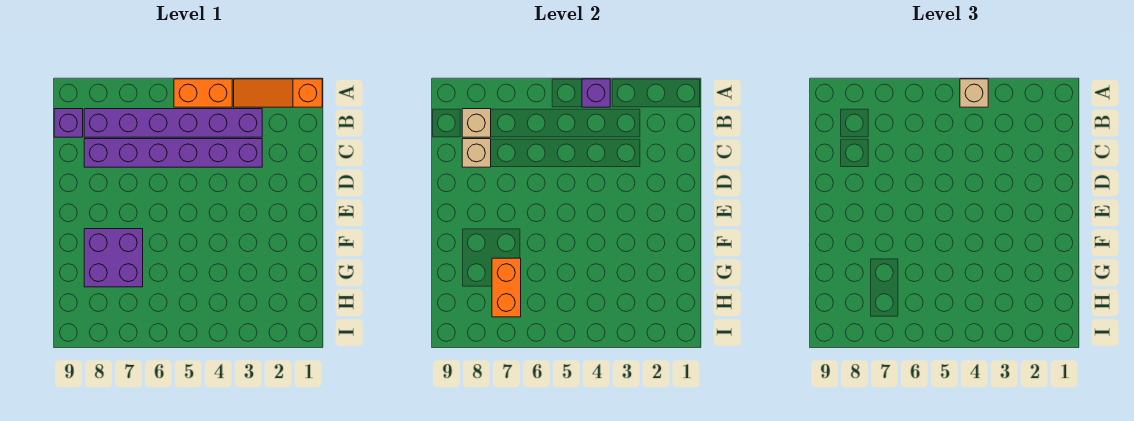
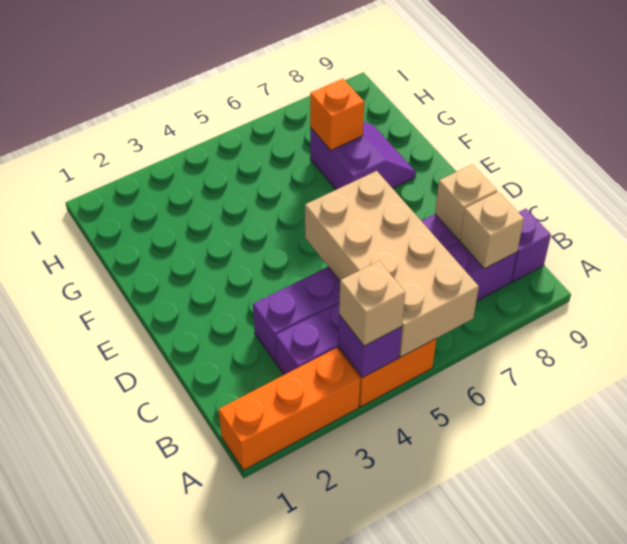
orange slope A1:A3 level 1 top 1 -> orange brick A1:A3 level 1
none -> tan brick A5:D6 level 2
purple brick F7:G8 level 1 -> purple slope F7:G8 level 1 top 7
orange brick G7:H7 level 2 -> orange brick G7 level 2

